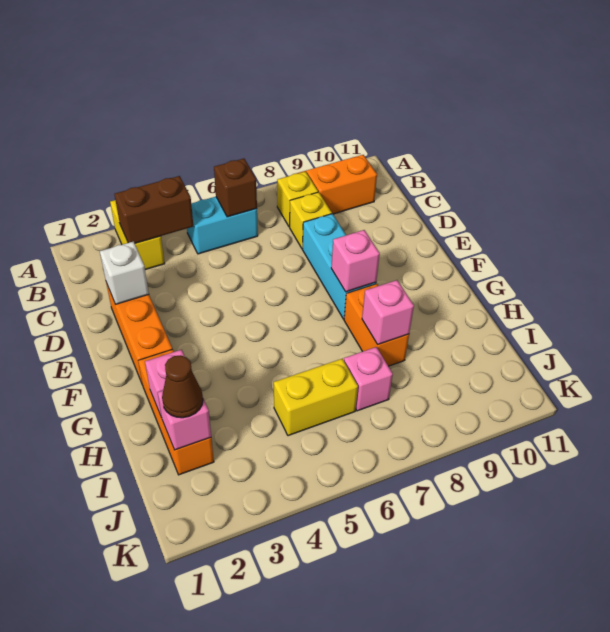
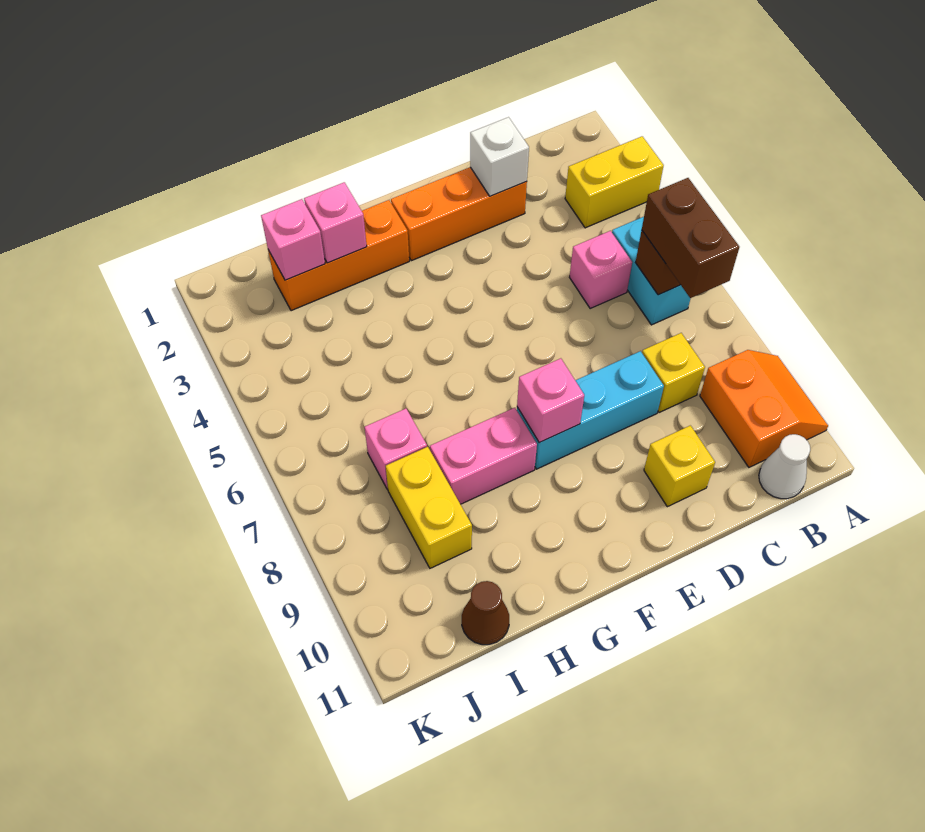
brown brick B3:B4 level 2 -> brown brick B6:B7 level 3
yellow brick B8 level 1 -> yellow brick D10 level 1
none -> white cone B11 level 1
orange brick G8:H8 level 1 -> pink brick G8:H8 level 1
pink brick H8 level 2 -> pink brick C5 level 1
brown cone I2 level 3 -> brown cone I11 level 1
yellow brick I5:I6 level 1 -> yellow brick I8:I9 level 1

